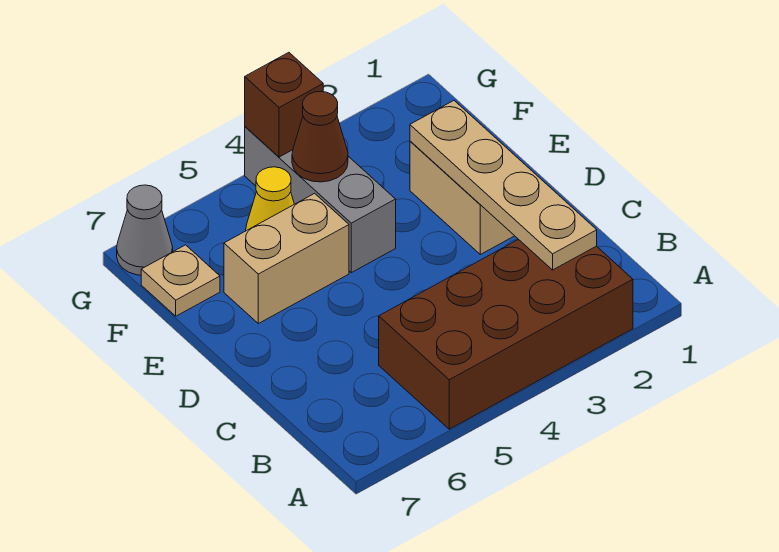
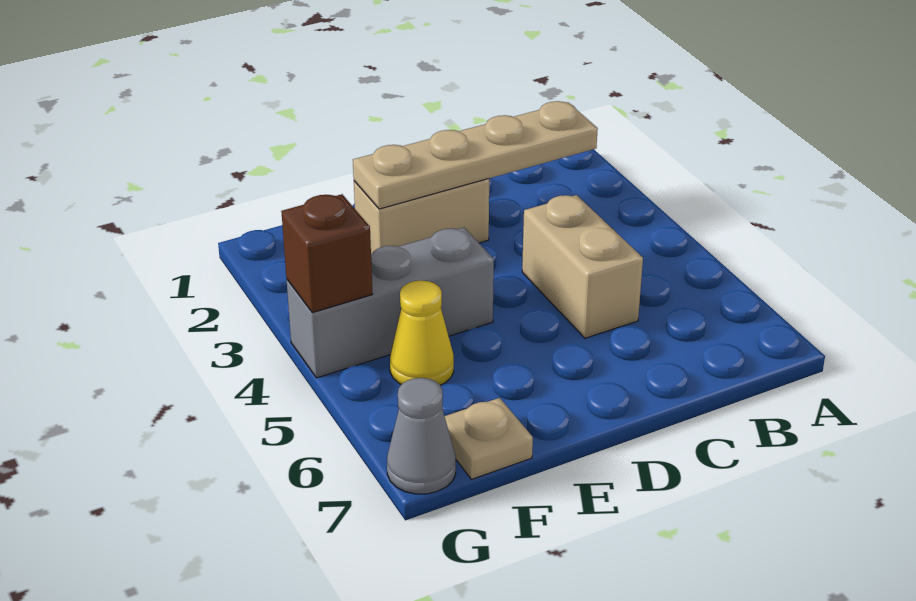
brown brick A2:B5 level 1 -> none
tan brick E5:E6 level 1 -> tan brick C4:C5 level 1
brown cone F4 level 2 -> none

